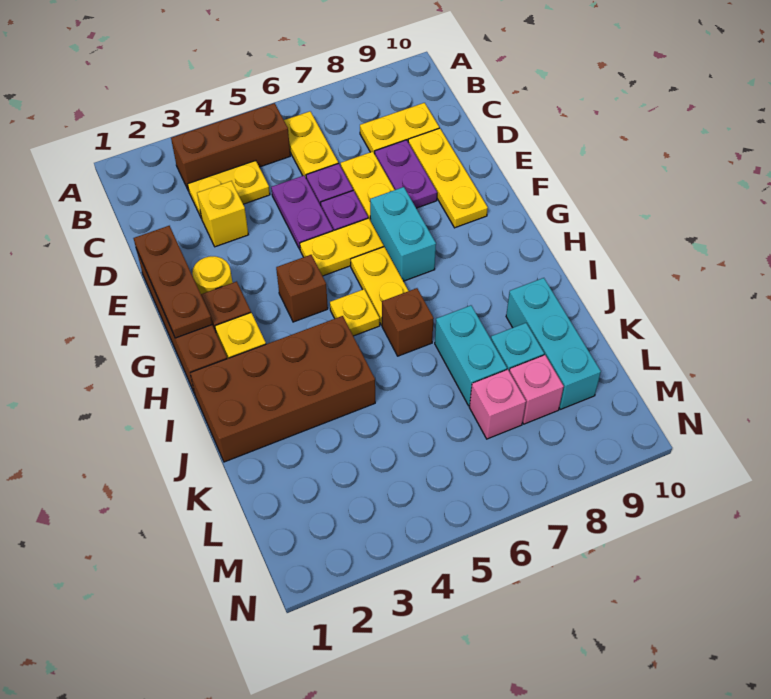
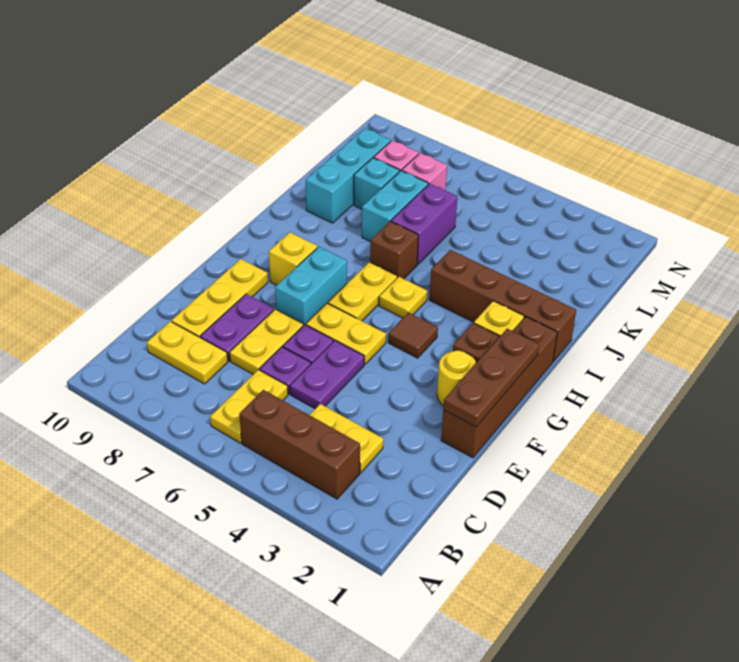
yellow brick D3 level 1 -> yellow brick G8 level 1
brown brick G4 level 1 -> brown tile G4 level 1
brown brick I1:J4 level 1 -> brown brick I1:I4 level 1
none -> purple brick J6:K6 level 1

